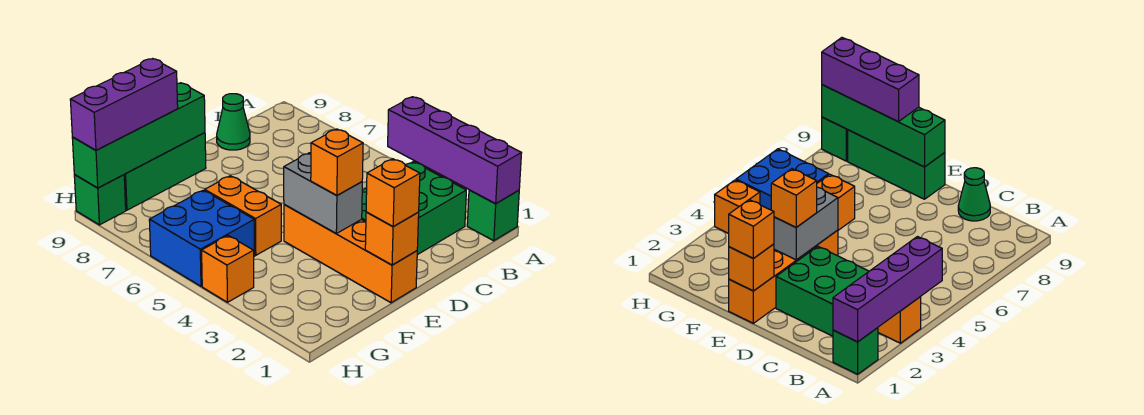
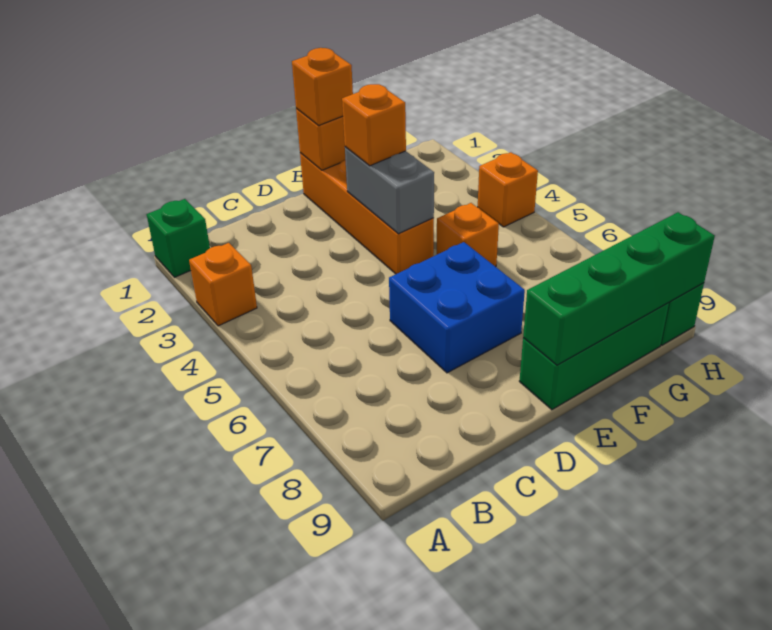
purple brick A1:A4 level 2 -> none
green brick B2:D3 level 1 -> none
green cone C9 level 1 -> none
orange brick F5:F6 level 1 -> orange brick F5 level 1
purple brick F9:H9 level 3 -> none
blue brick G5:H6 level 1 -> blue brick D6:E7 level 1

